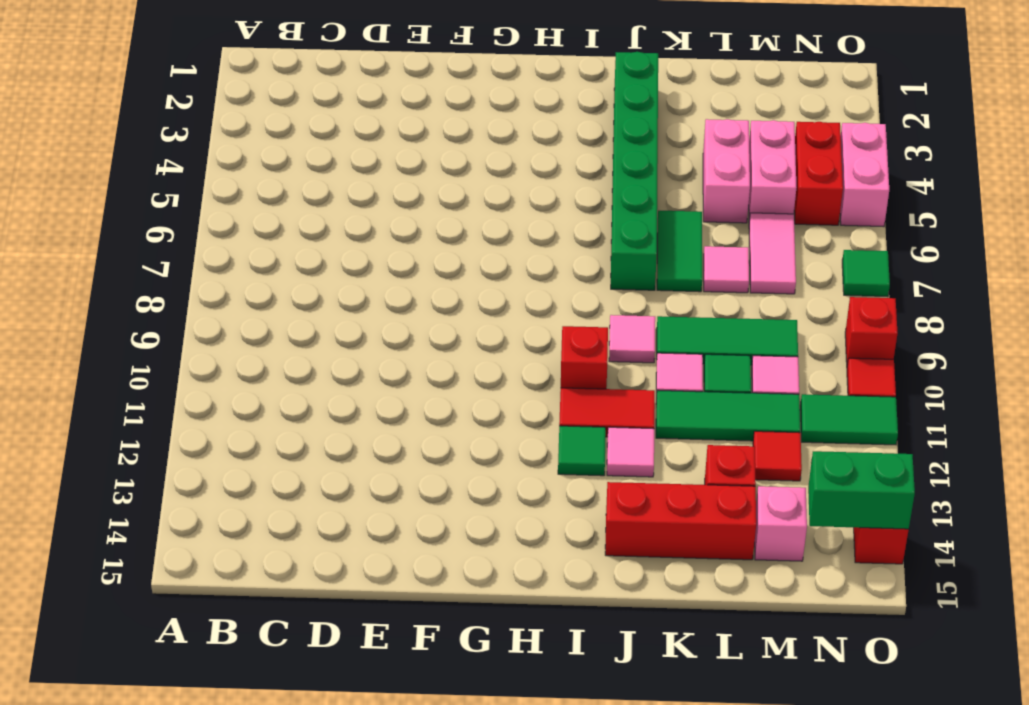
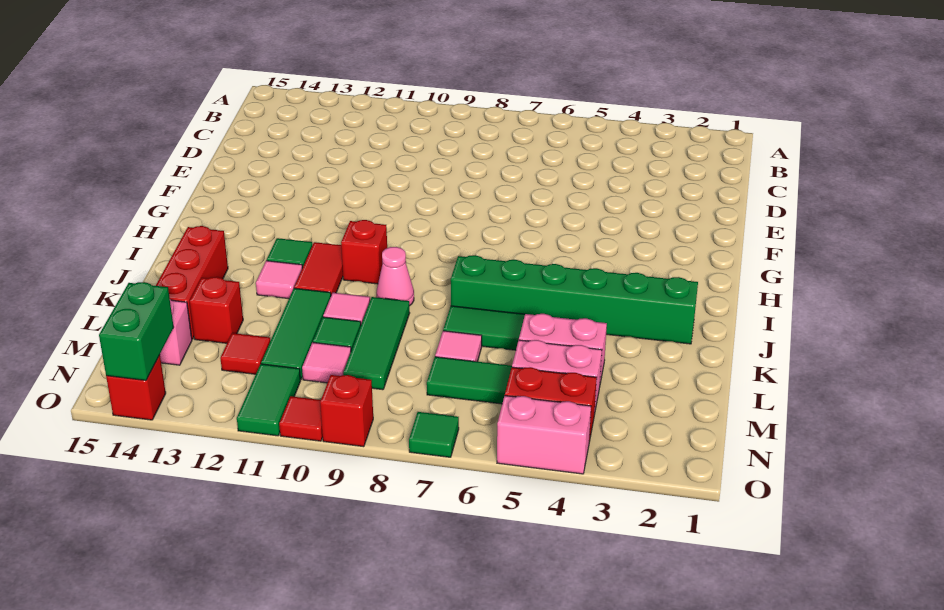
pink tile J9 level 1 -> pink cone J9 level 1
pink tile M6:M7 level 1 -> green tile M6:M7 level 1

